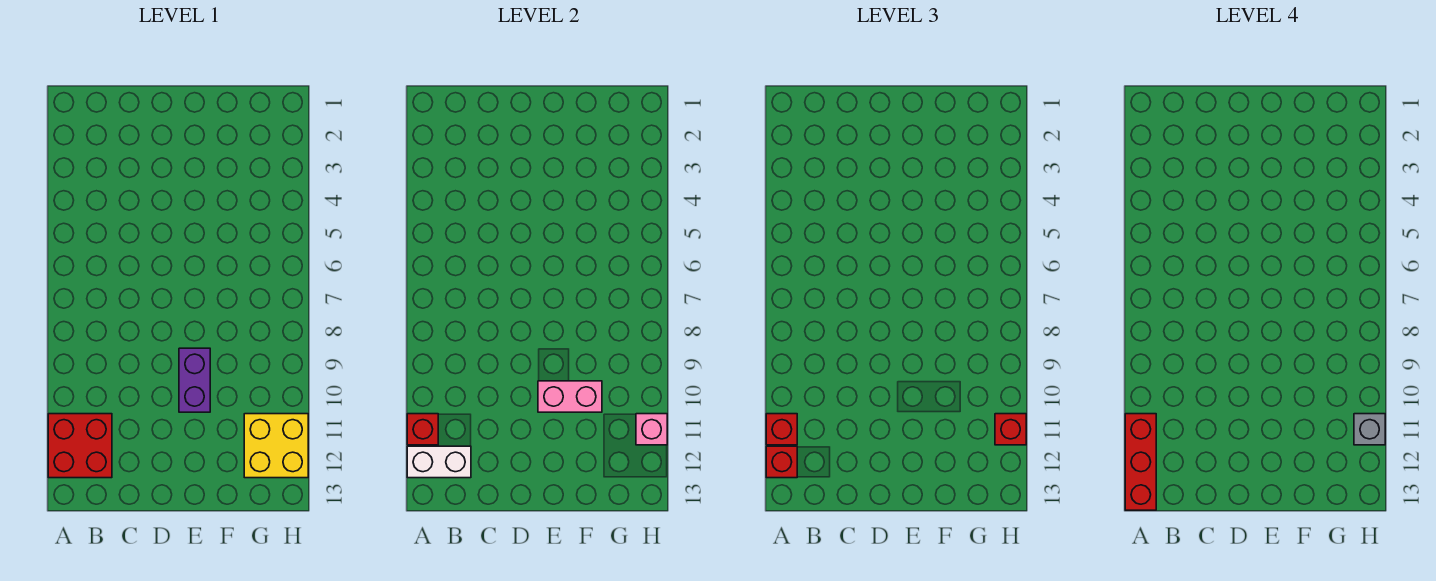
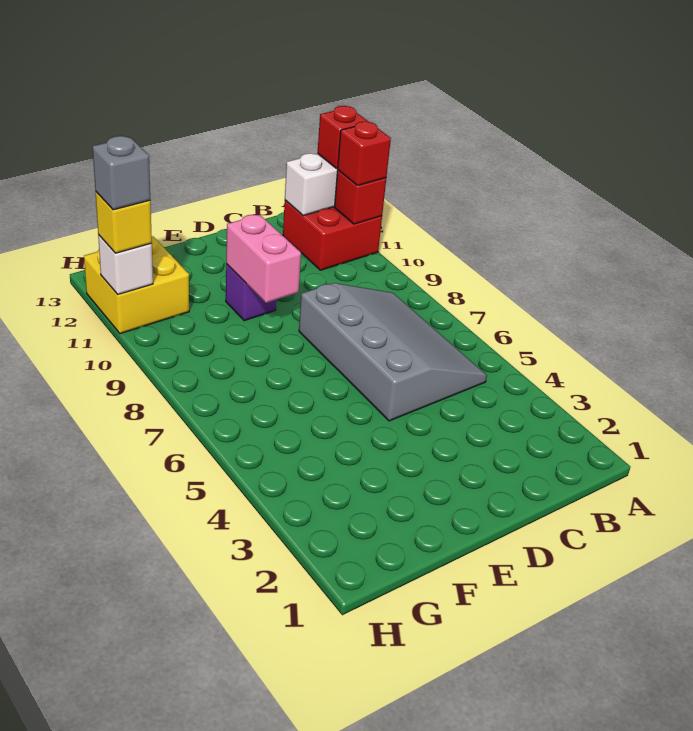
red brick A11:A13 level 4 -> none
none -> grey slope B5:D8 level 1 top D
purple brick E9:E10 level 1 -> purple brick E10 level 1
pink brick E10:F10 level 2 -> pink brick E9:E10 level 2
pink brick H11 level 2 -> white brick H11 level 2
red brick H11 level 3 -> yellow brick H11 level 3

